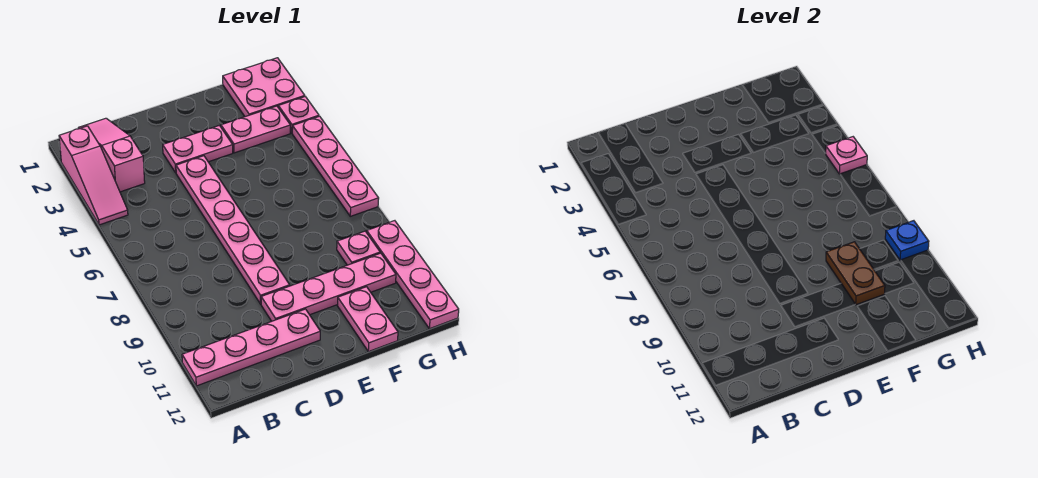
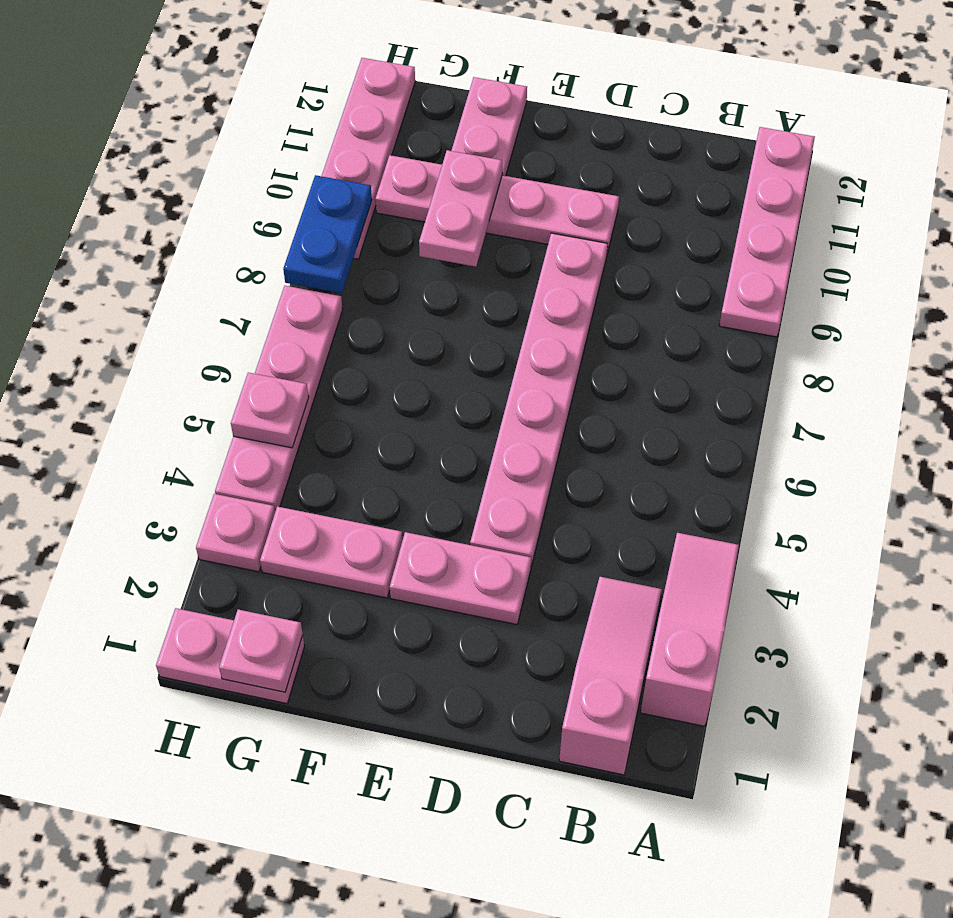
pink plate A11:D11 level 1 -> pink plate A9:A12 level 1
pink slope B1:B3 level 1 top 3 -> pink slope B1:B3 level 1 top 1
brown plate F9:F10 level 2 -> pink plate F9:F10 level 2
pink plate G1:H2 level 1 -> pink plate G1:H1 level 1
pink plate G9 level 1 -> pink plate G1 level 2
blue plate H9 level 2 -> blue plate H8:H9 level 2

